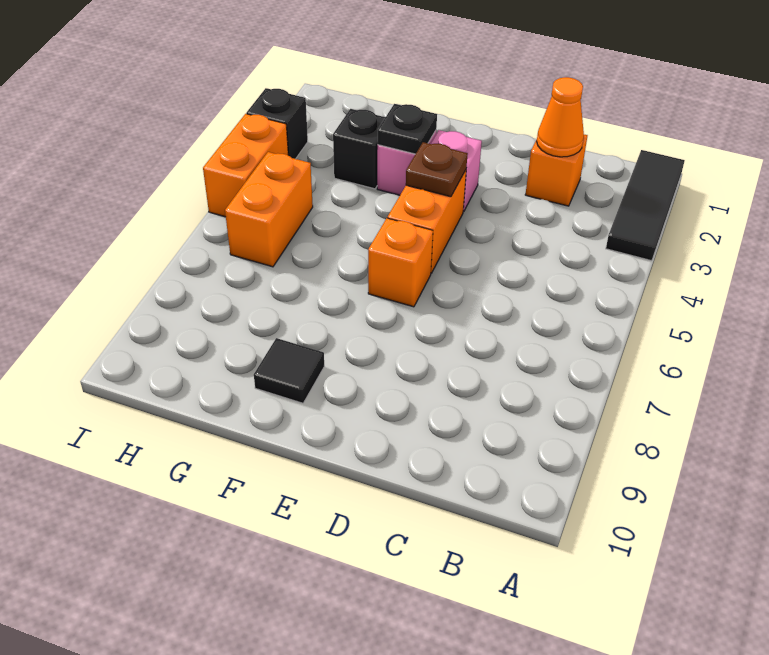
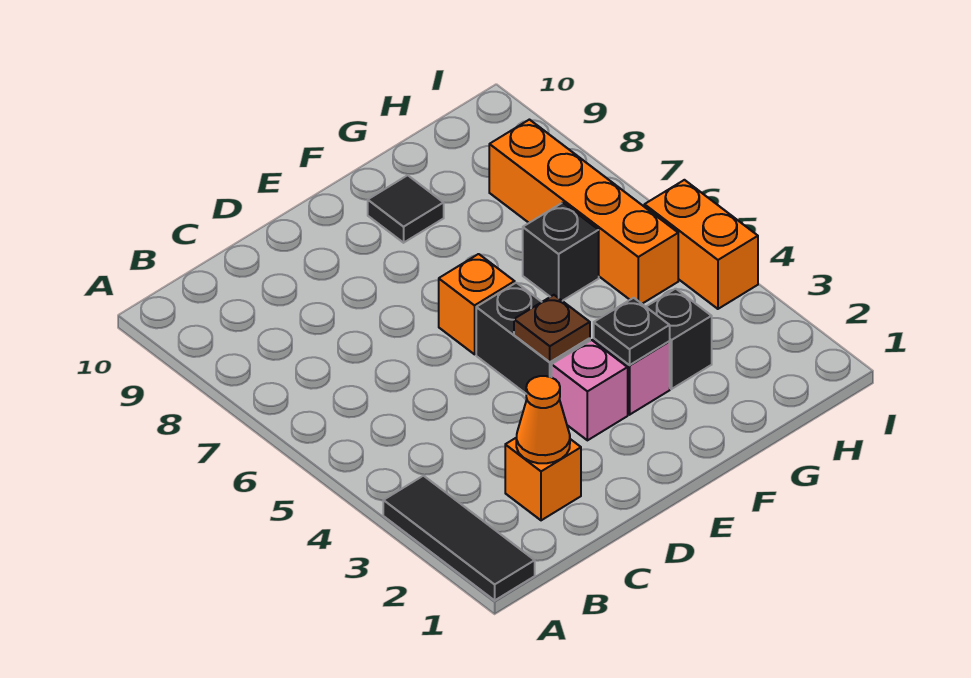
orange brick E4:E5 level 1 -> black brick E4:E5 level 1
orange brick H5:H6 level 1 -> orange brick H5:H8 level 1
black brick I3 level 1 -> black brick G6 level 1

